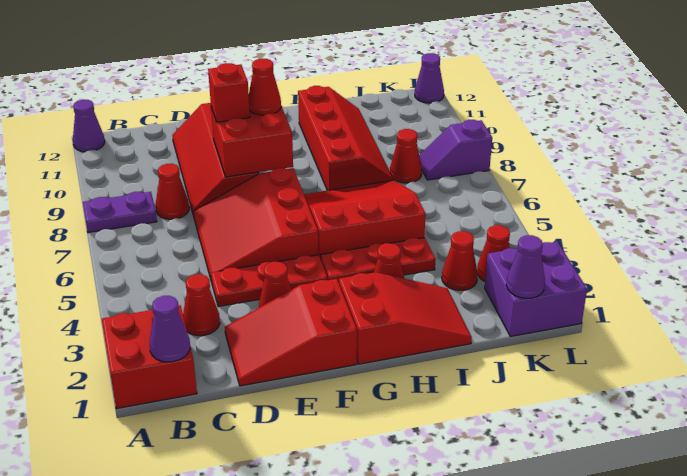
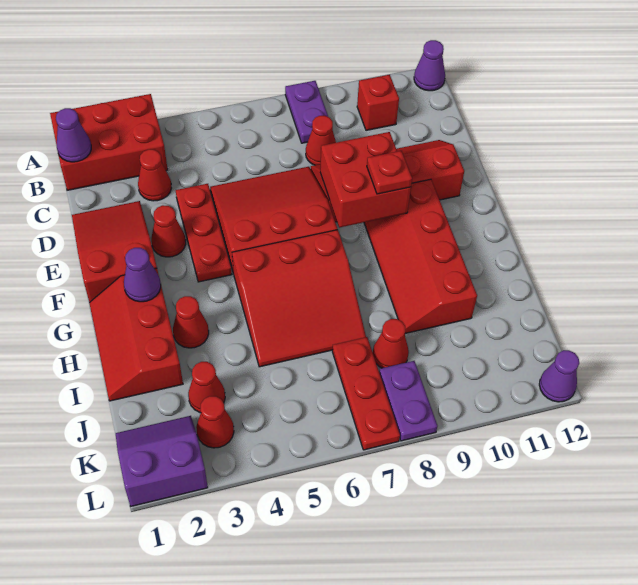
red brick A1:B2 level 1 -> red brick A1:B3 level 1
red brick E9 level 3 -> red brick B10 level 1
red cone F9 level 3 -> red plate F9 level 3
red slope G1:I2 level 1 top G -> red slope G1:I2 level 1 top 2
red plate G4:I4 level 1 -> red plate J7:L7 level 1
red slope G5:I7 level 1 top 5 -> red slope G5:I7 level 1 top G
red slope H8:I11 level 1 top H -> red slope F9:I10 level 1 top 10
purple brick K1:L2 level 1 -> purple slope K1:L2 level 1 top L
purple cone K1 level 2 -> purple cone G2 level 2
purple slope K8:L8 level 1 top L -> purple plate K8:L8 level 1

